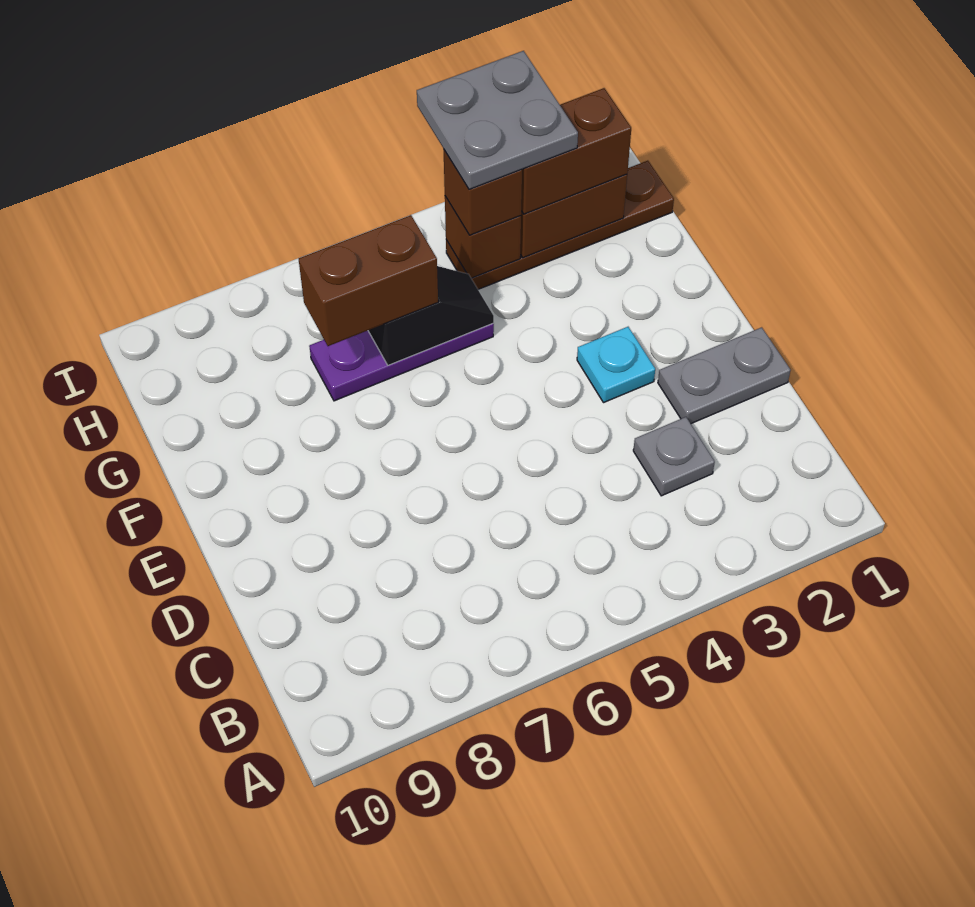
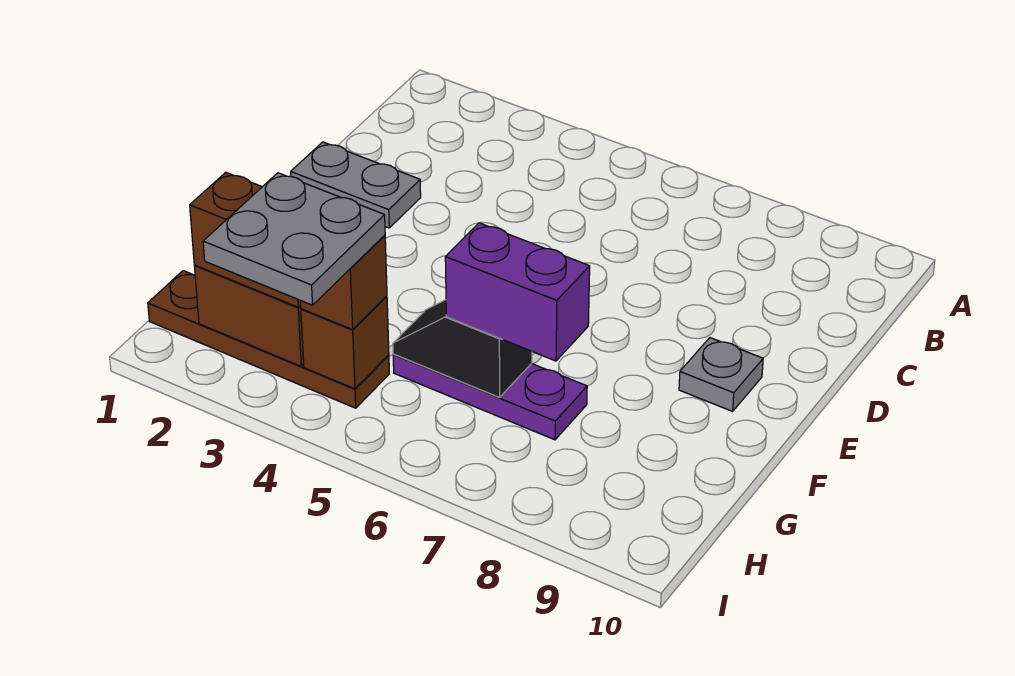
grey plate C3 level 1 -> grey plate E9 level 1
cyan plate E3 level 1 -> none
brown brick G6:G7 level 3 -> purple brick G6:G7 level 3

